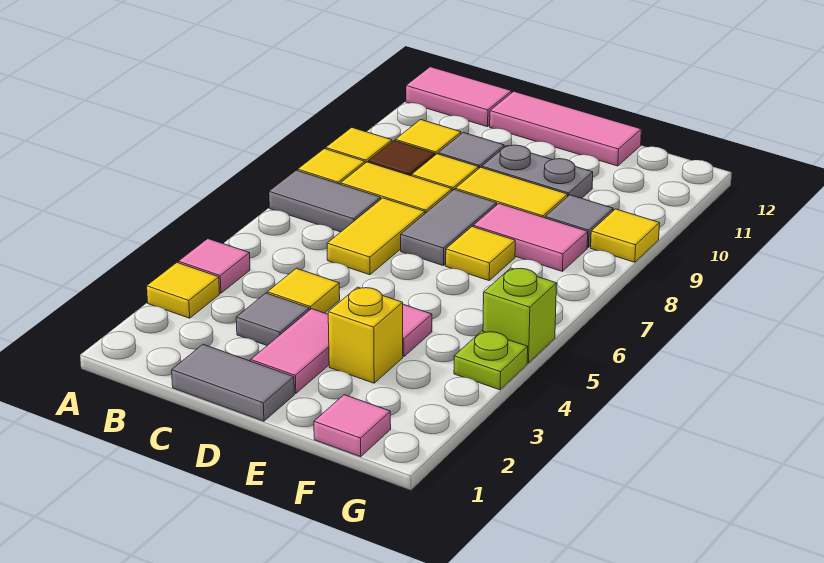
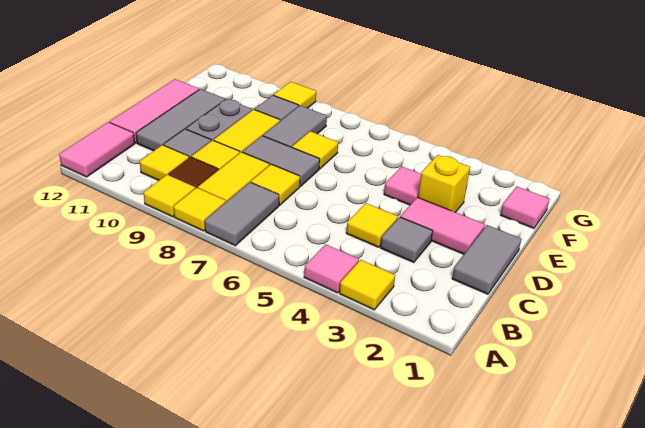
yellow tile C6:C7 level 1 -> yellow tile C7 level 1
none -> grey tile C11:E11 level 1
pink tile E8:F8 level 1 -> grey tile E8:F8 level 1
lime plate G4 level 1 -> none
lime brick G5 level 1 -> none

